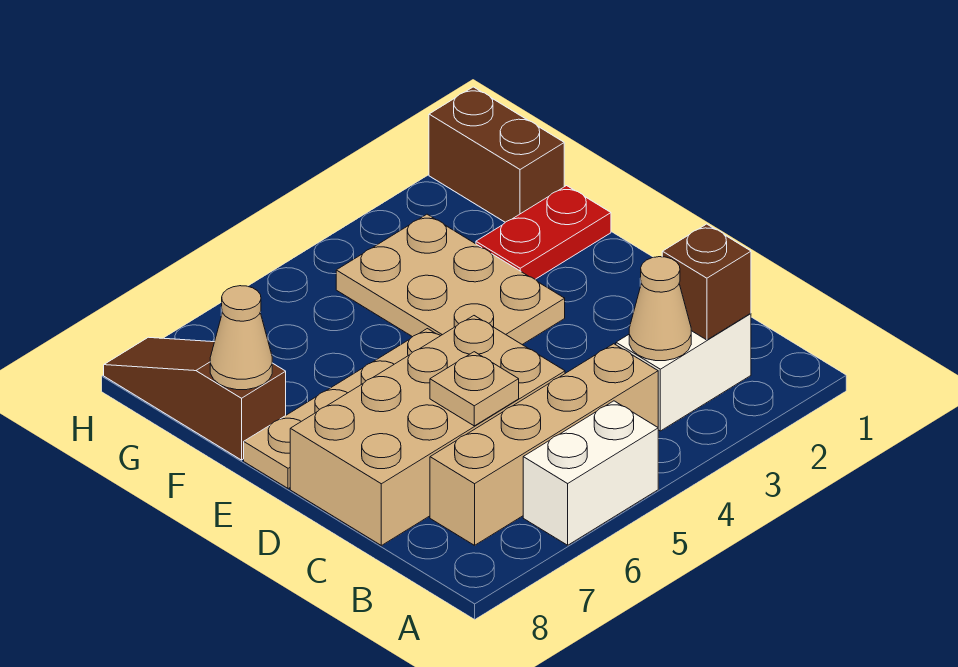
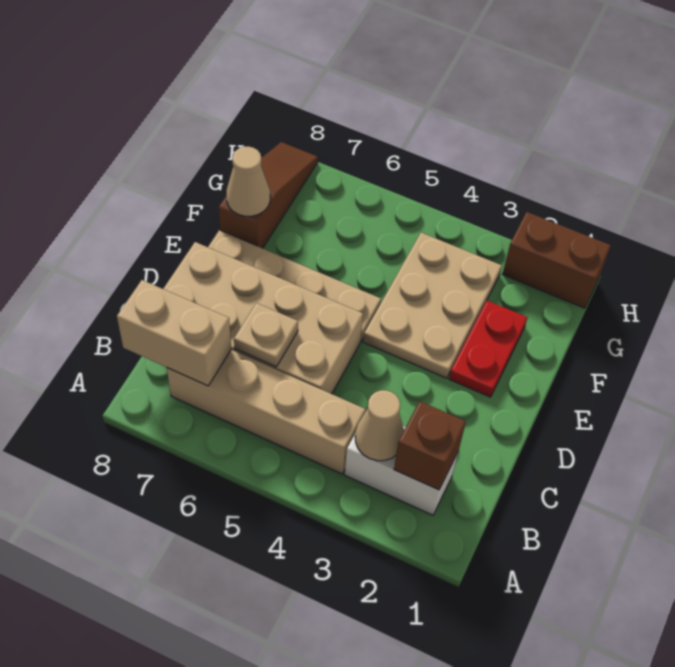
white brick A5:A6 level 1 -> none
none -> tan brick B7:B8 level 2
red plate F1:F2 level 1 -> red plate E2:F2 level 1
brown brick G1:H1 level 1 -> brown brick H1:H2 level 1

